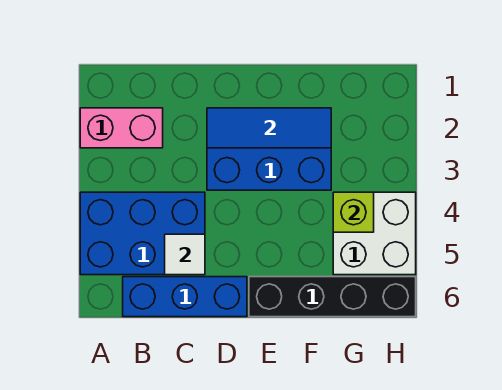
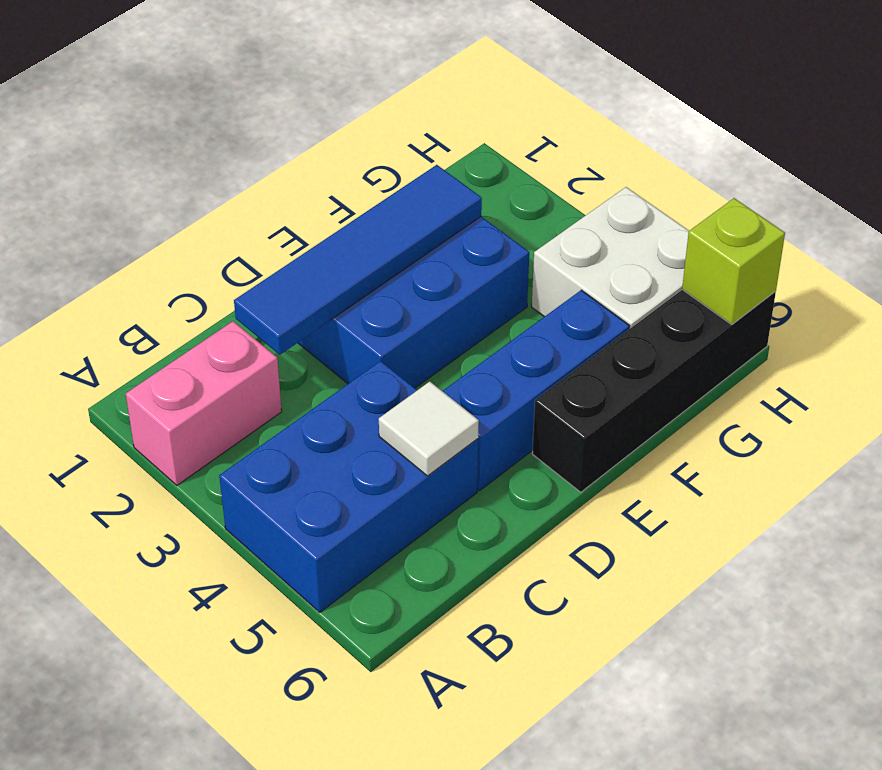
blue brick B6:D6 level 1 -> blue brick D5:F5 level 1
blue tile D2:F2 level 2 -> blue tile C2:F2 level 2
lime brick G4 level 2 -> lime brick H6 level 2

